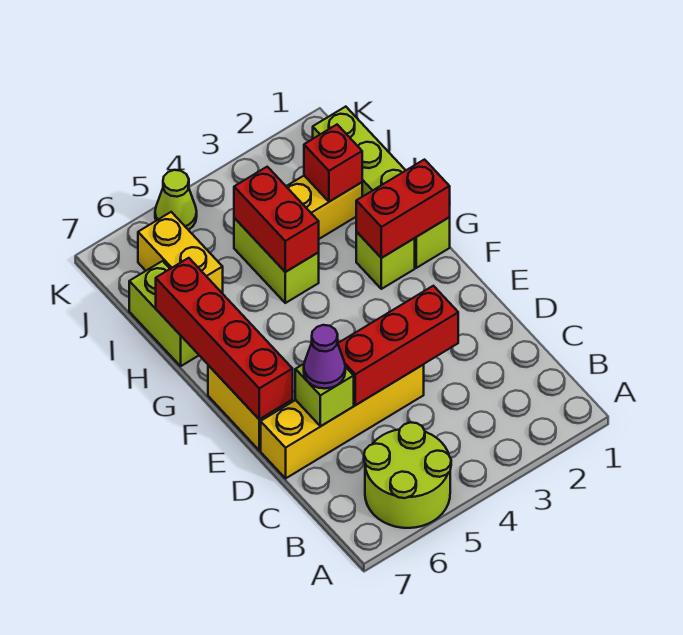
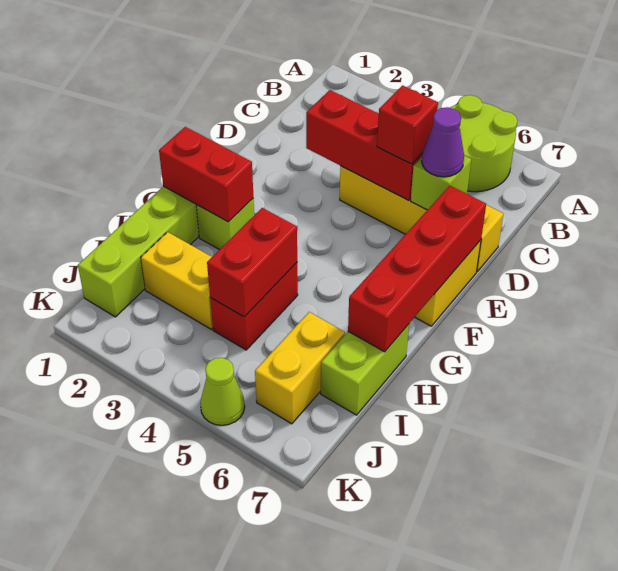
lime brick H4:I4 level 1 -> red brick H4:I4 level 1
red brick I2 level 2 -> red brick D5 level 3

